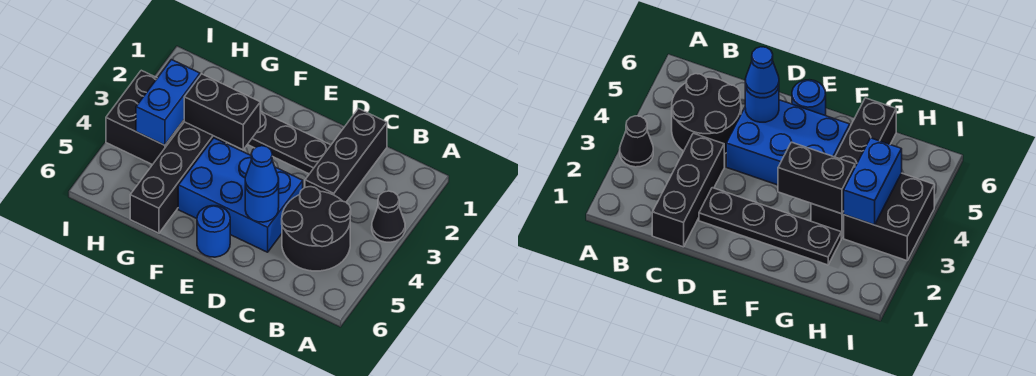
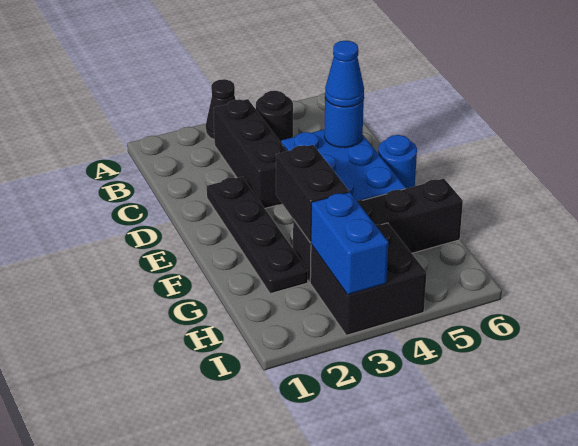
black round brick B4:C5 level 1 -> black round brick B4 level 1
black brick C1:C3 level 1 -> black brick B3:D3 level 1
blue brick H3:H4 level 2 -> blue brick H3:I3 level 2

